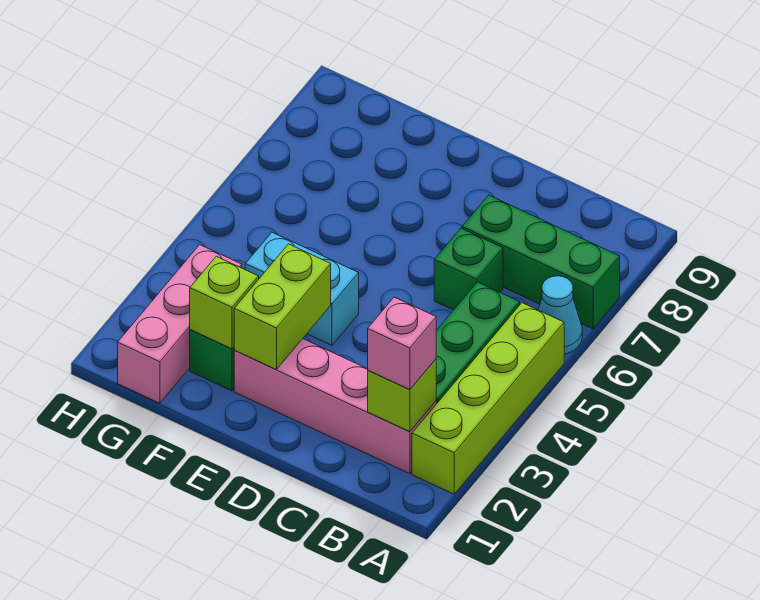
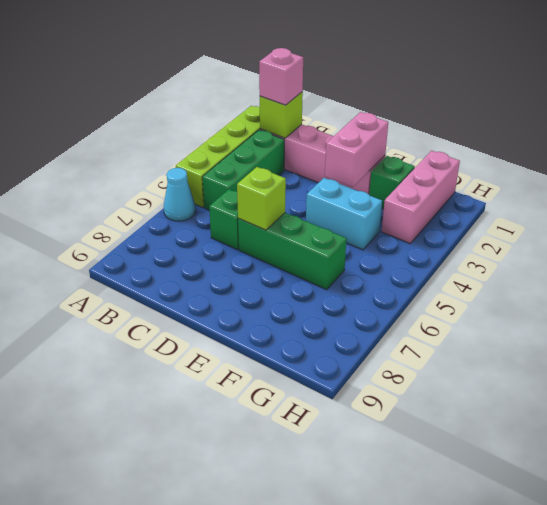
green brick A7:C7 level 1 -> green brick D6:F6 level 1
lime brick E2:E3 level 2 -> pink brick E2:E3 level 2
lime brick F2 level 2 -> lime brick D6 level 2

